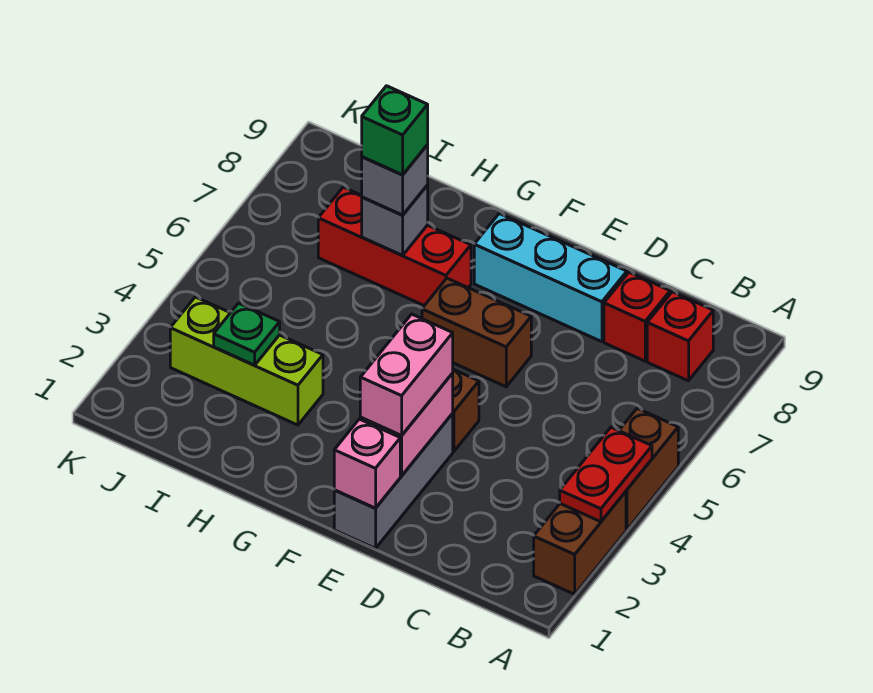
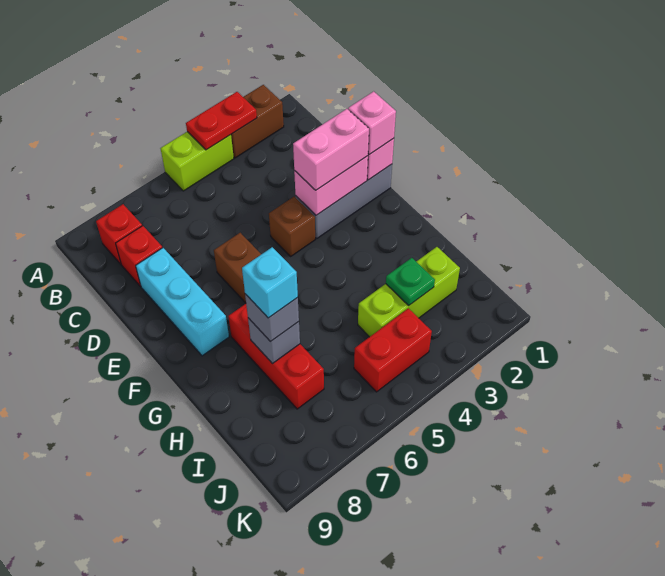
brown brick A4:A5 level 1 -> lime brick A4:A5 level 1
none -> pink brick E1 level 3
lime brick H3:J3 level 1 -> lime brick I2:I4 level 1
green brick H7 level 4 -> cyan brick H7 level 4
none -> red brick J4:J5 level 1

